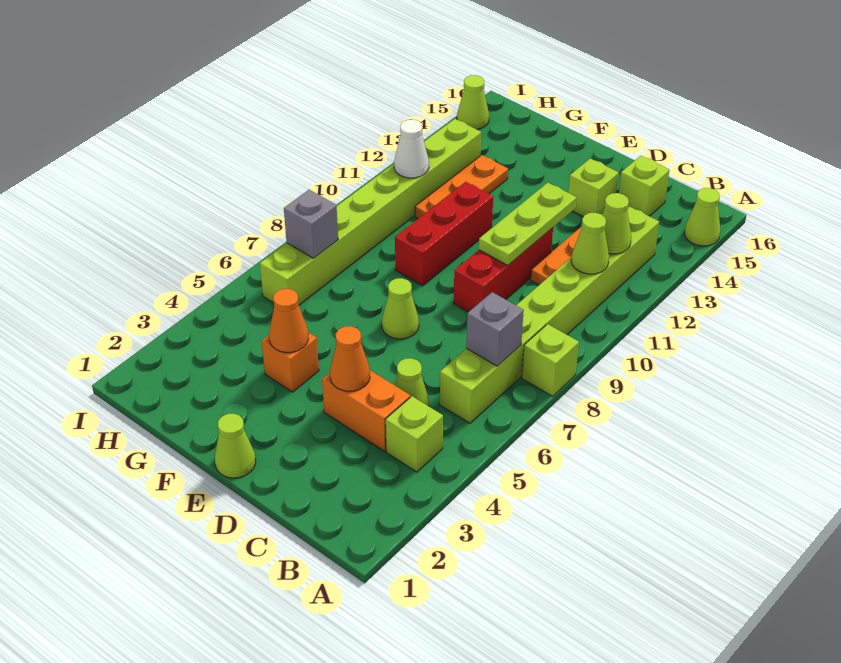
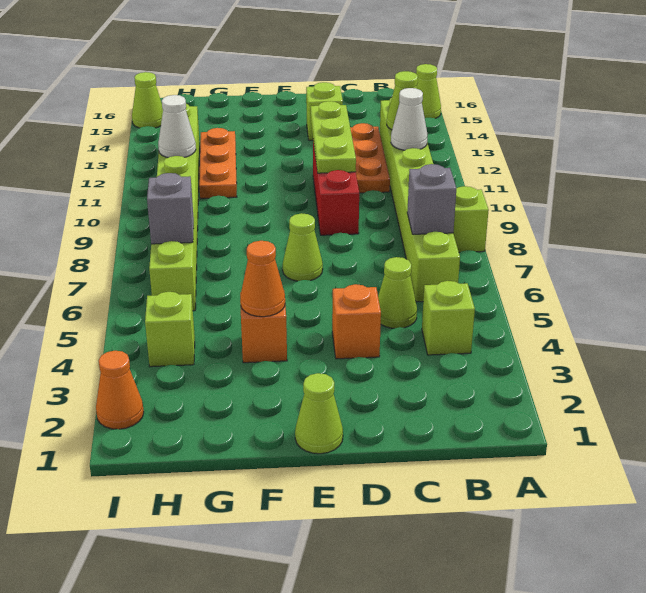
lime cone B11 level 2 -> white cone B11 level 2
orange brick C4:D4 level 1 -> orange brick D4 level 1
lime brick C15 level 1 -> lime brick H4 level 1
orange cone D4 level 2 -> orange cone I2 level 1
red brick F9:F11 level 1 -> none

